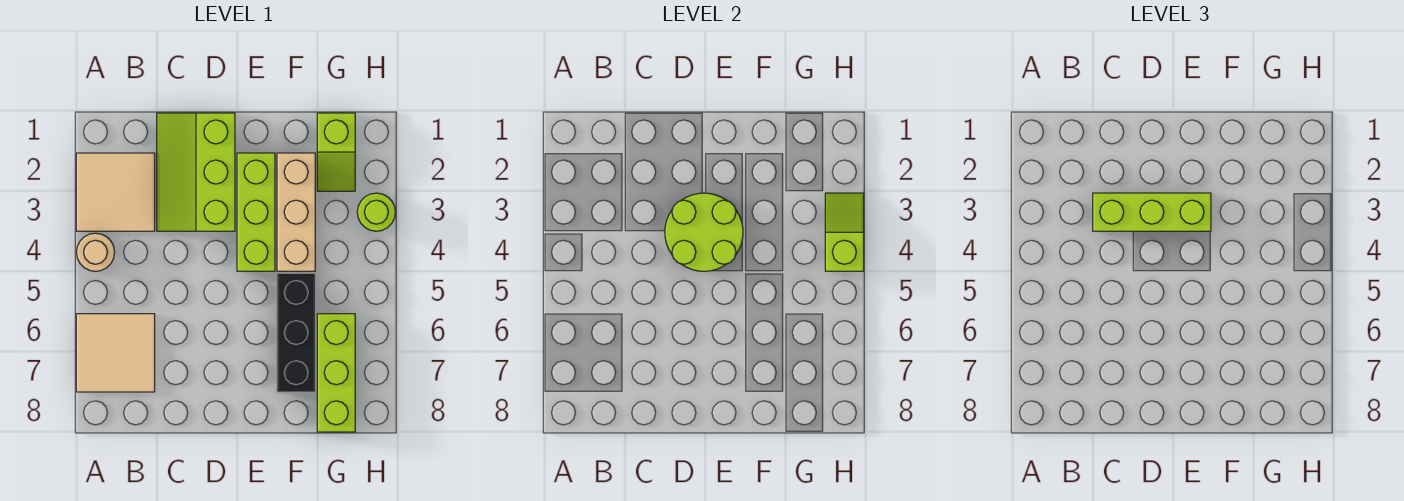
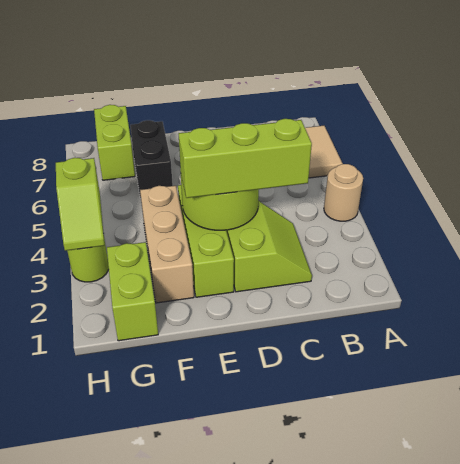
tan tile A2:B3 level 1 -> none
lime slope C1:D3 level 1 top D -> lime slope C2:D3 level 1 top D
black brick F5:F7 level 1 -> black brick F6:F7 level 1
lime slope G1:G2 level 1 top 1 -> lime brick G1:G2 level 1
lime brick G6:G8 level 1 -> lime brick G7:G8 level 1

